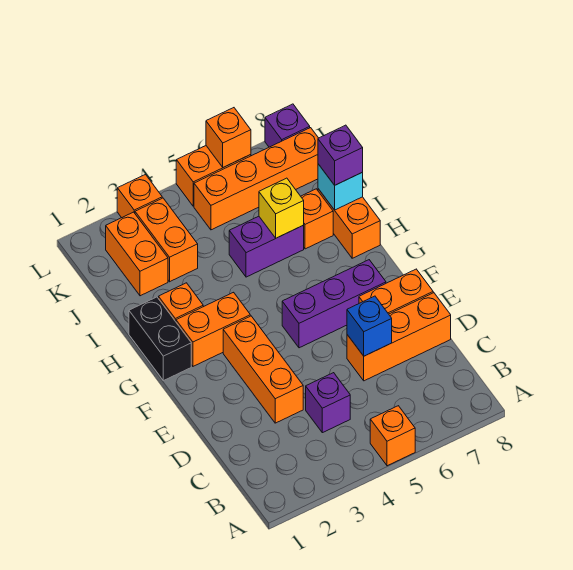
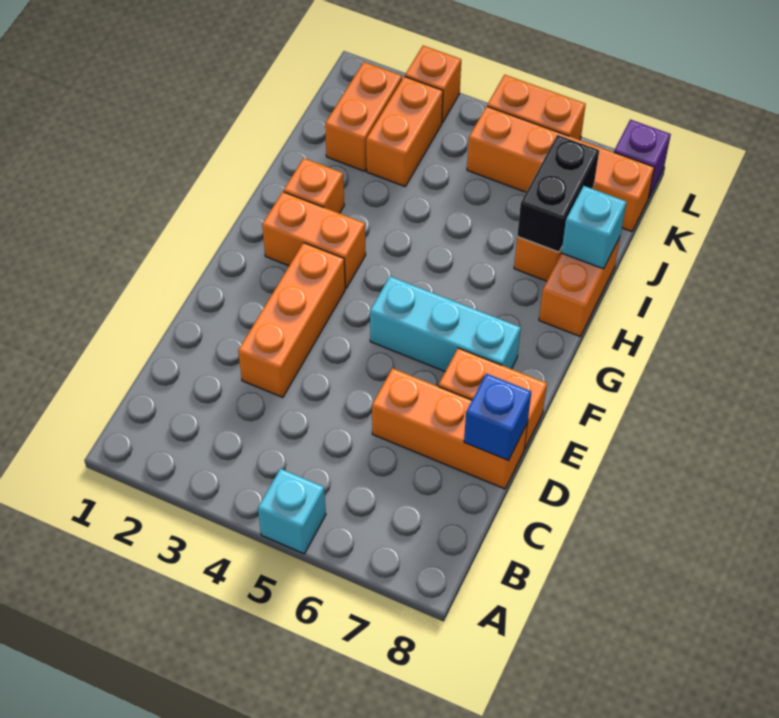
orange brick A5 level 1 -> cyan brick A5 level 1
purple brick C4 level 1 -> none
blue brick D6 level 2 -> blue brick D8 level 2
purple brick F5:F7 level 1 -> cyan brick F5:F7 level 1
black brick G1:H1 level 1 -> black brick I7:J7 level 2
purple brick I5:I6 level 1 -> none
yellow brick I6 level 2 -> none
purple brick I8 level 3 -> none
orange brick L6 level 2 -> none

